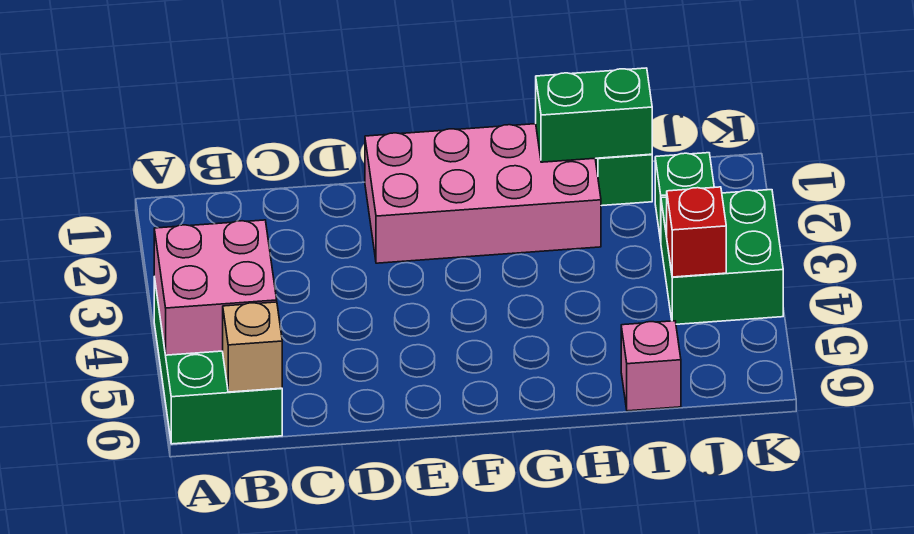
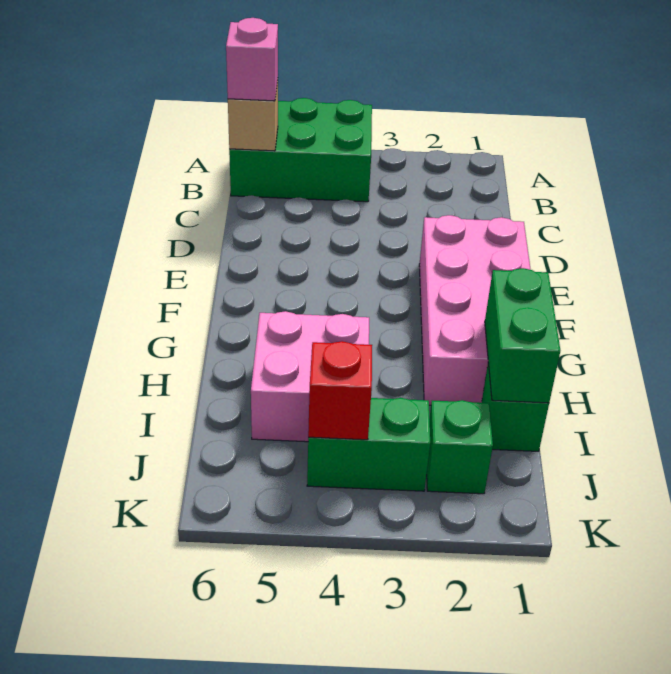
pink brick A4:B5 level 2 -> pink brick H4:I5 level 1
pink brick I6 level 1 -> pink brick B6 level 3
green brick J3:K4 level 1 -> green brick J3:J4 level 1

